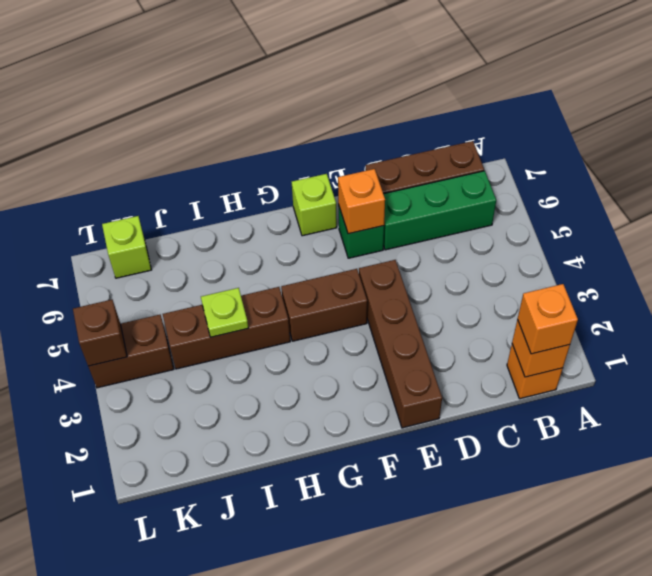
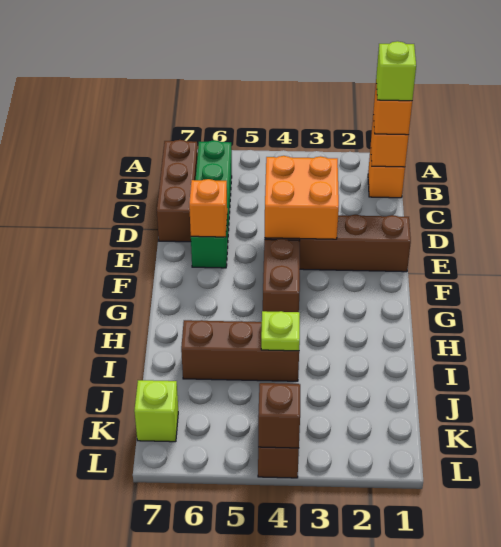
none -> orange brick D3:E4 level 2
lime brick F7 level 1 -> lime brick B1 level 4
brown brick H4:J4 level 1 -> brown brick I4:I6 level 1

